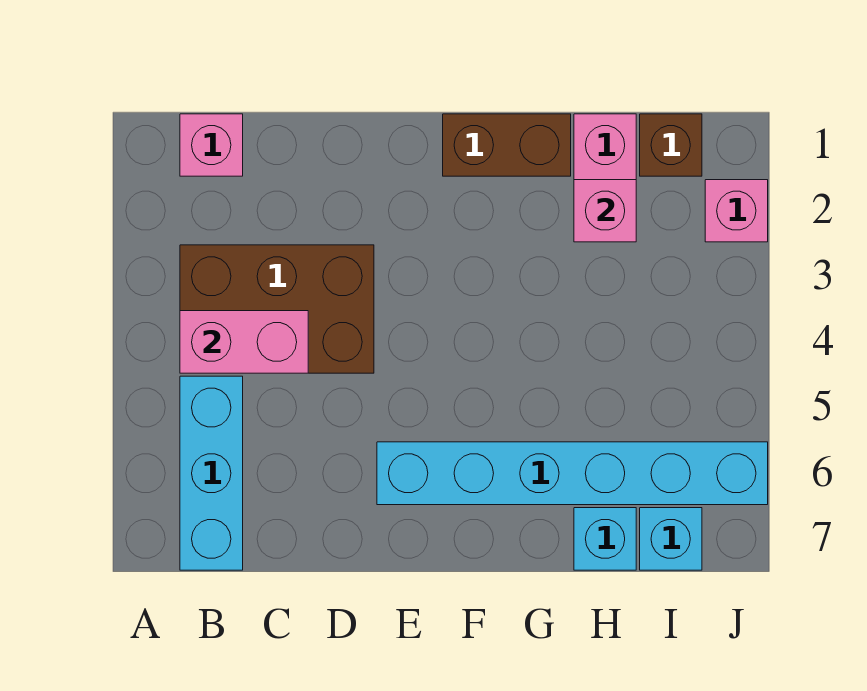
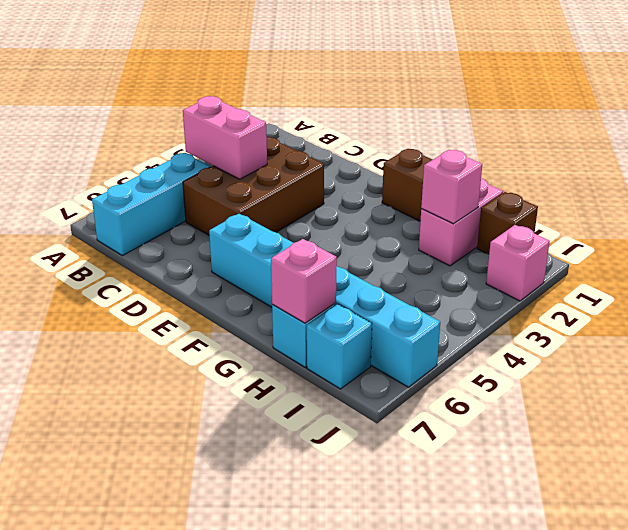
pink brick B1 level 1 -> pink brick H7 level 2
brown brick B3:D4 level 1 -> brown brick C3:D5 level 1

